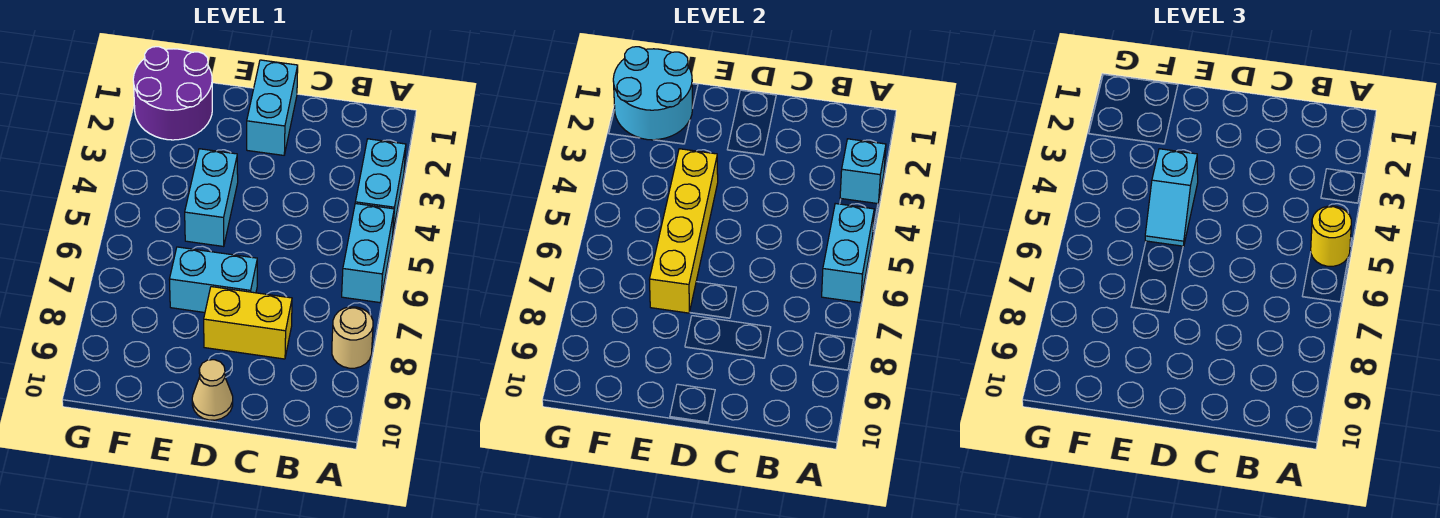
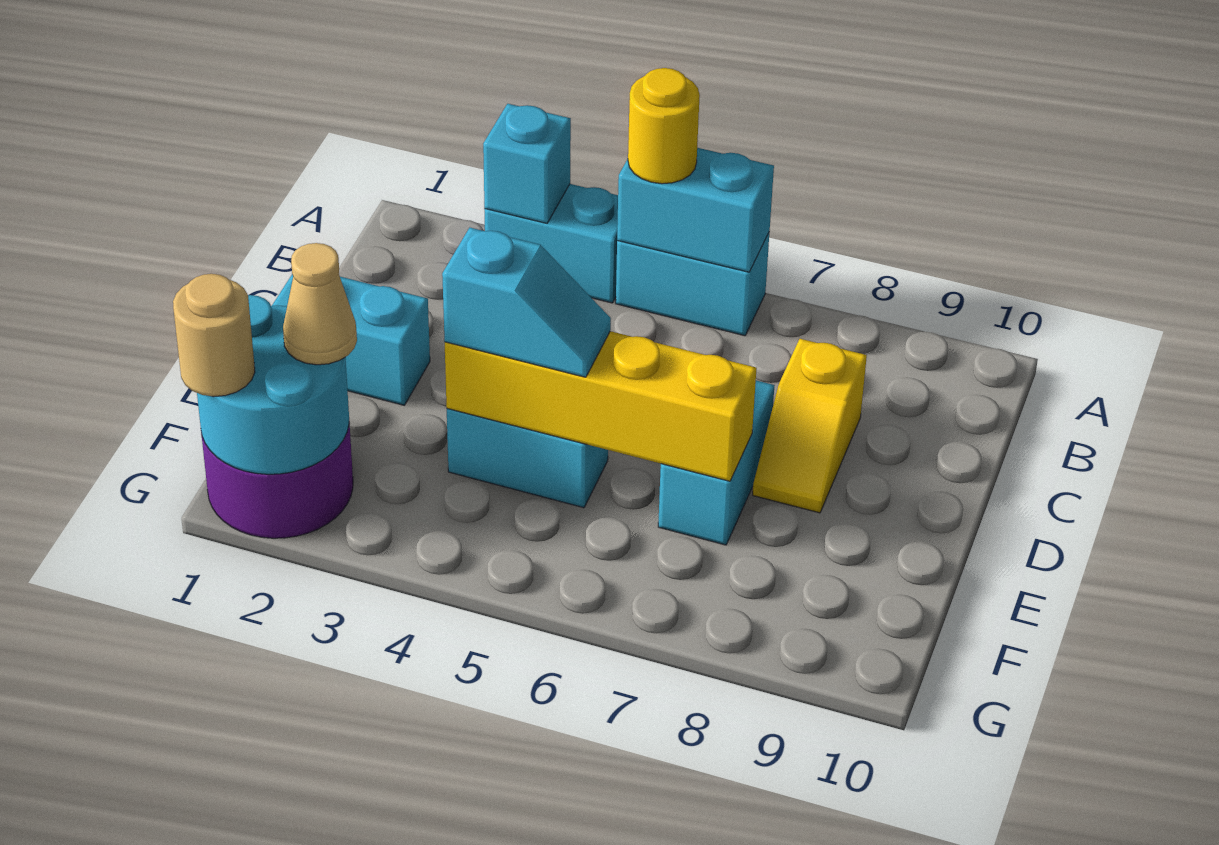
tan round brick A8 level 1 -> tan round brick G1 level 3
yellow brick C8:D8 level 1 -> yellow slope C8:D8 level 1 top C
tan cone D10 level 1 -> tan cone F2 level 3

